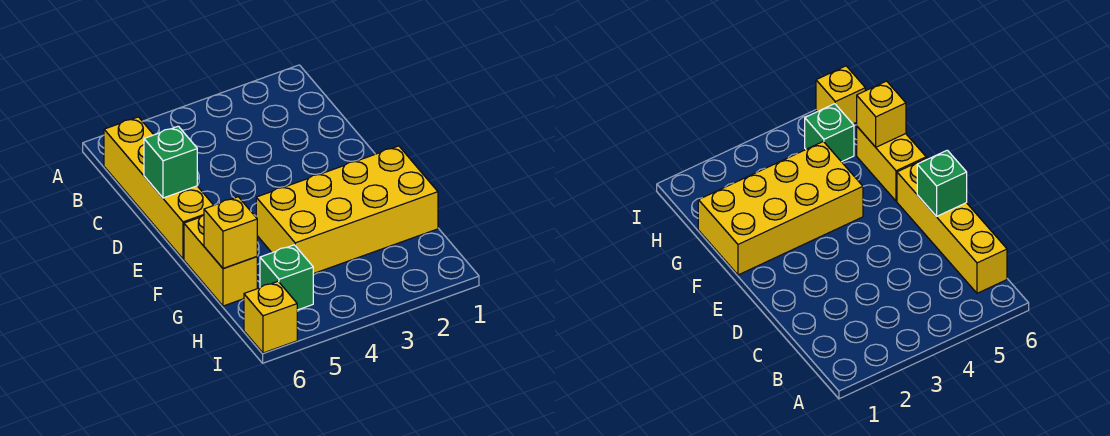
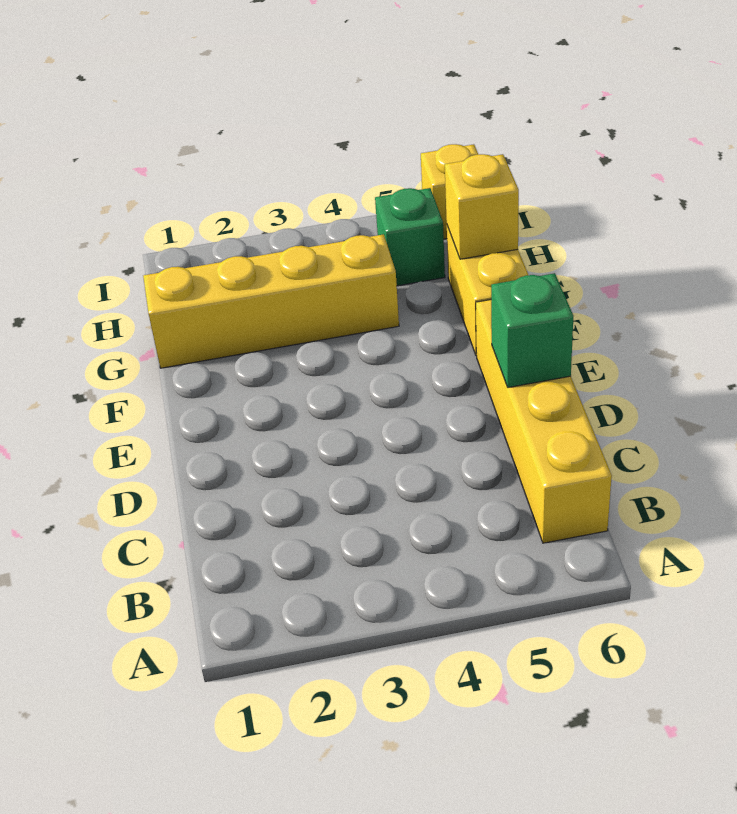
yellow brick F1:G4 level 1 -> yellow brick G1:G4 level 1

